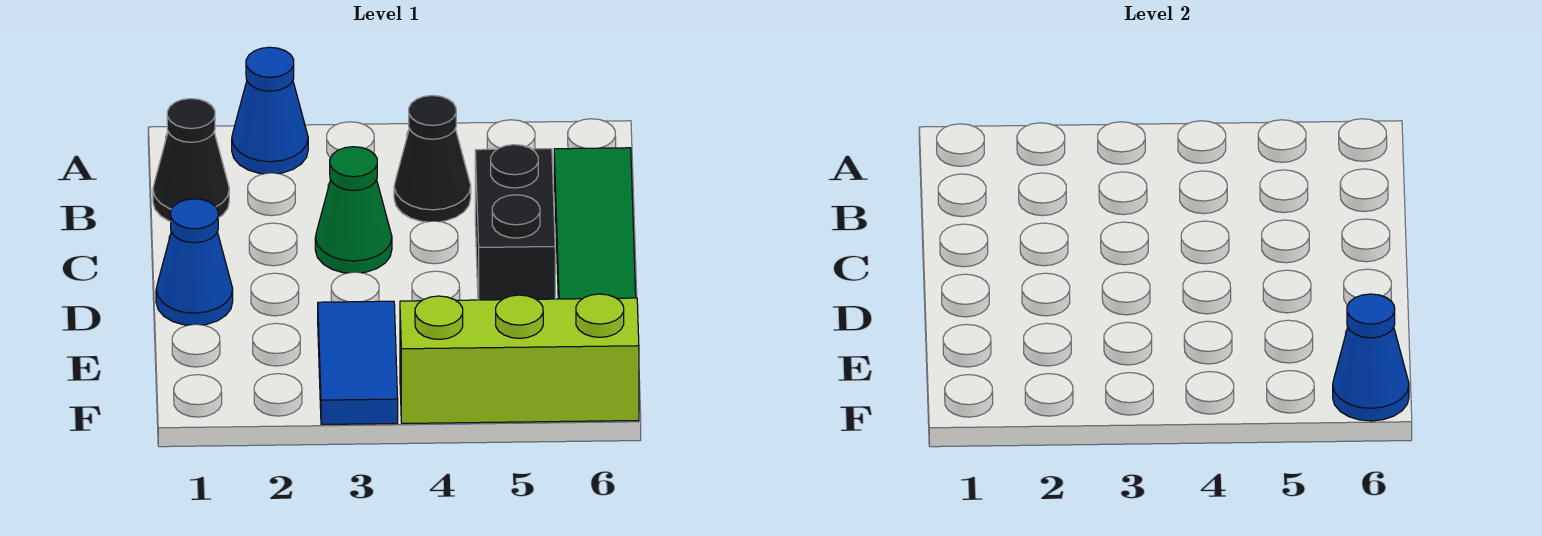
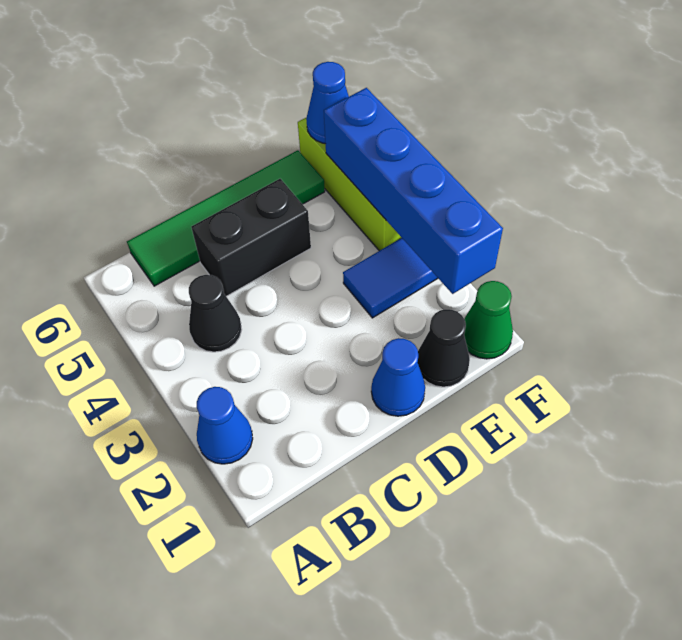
black cone B1 level 1 -> black cone E1 level 1
green cone C3 level 1 -> green cone F1 level 1
none -> blue brick F2:F5 level 2

